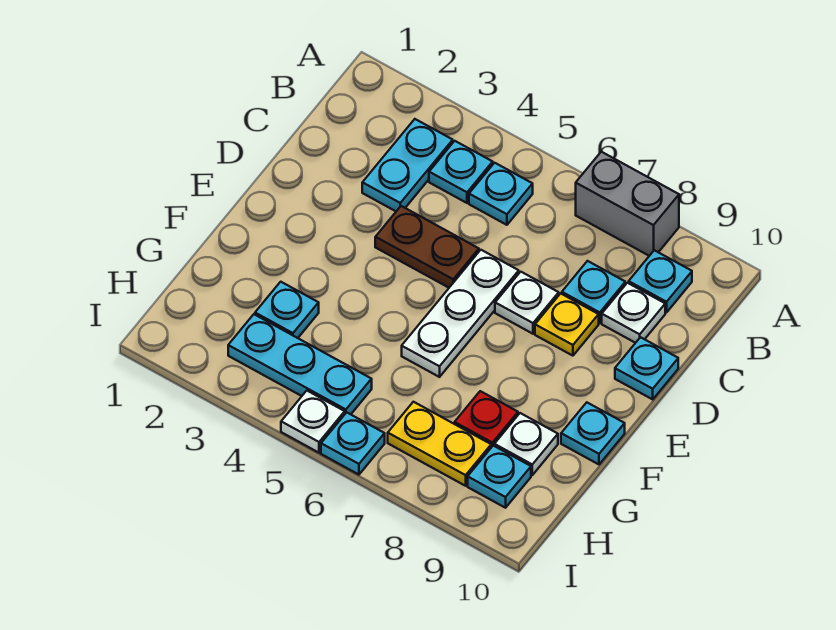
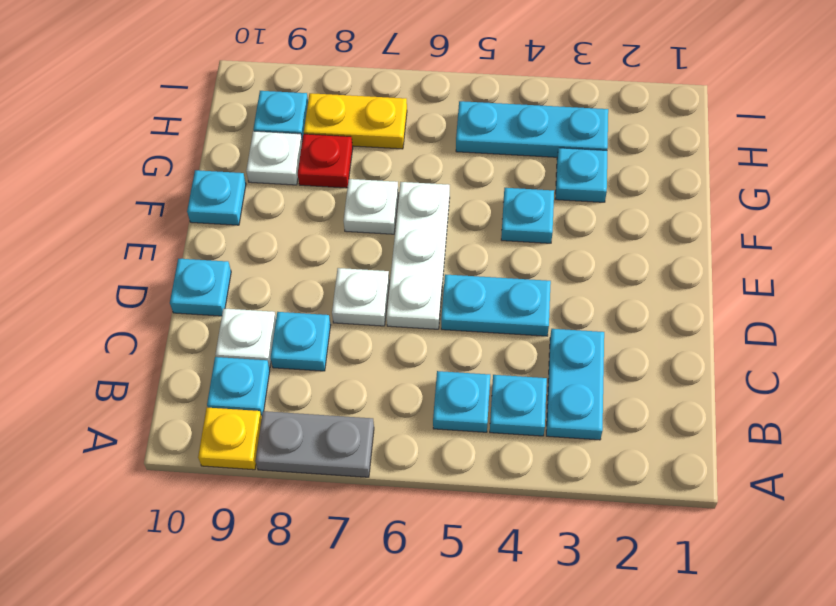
grey brick A7:A8 level 1 -> grey plate A7:A8 level 1
brown plate D4:D5 level 1 -> cyan plate D4:D5 level 1
yellow plate D8 level 1 -> yellow plate A9 level 1
white plate I5 level 1 -> white plate F7 level 1
cyan plate I6 level 1 -> cyan plate F4 level 1

